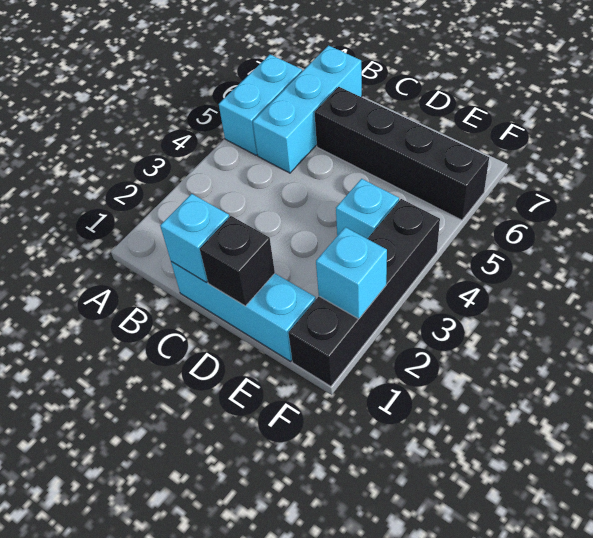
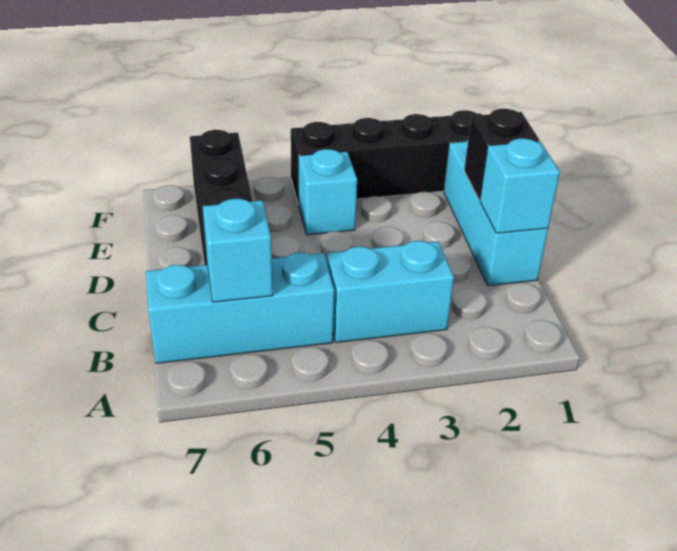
cyan brick A5:A6 level 1 -> cyan brick B3:B4 level 1
cyan brick F2 level 2 -> cyan brick B6 level 2

